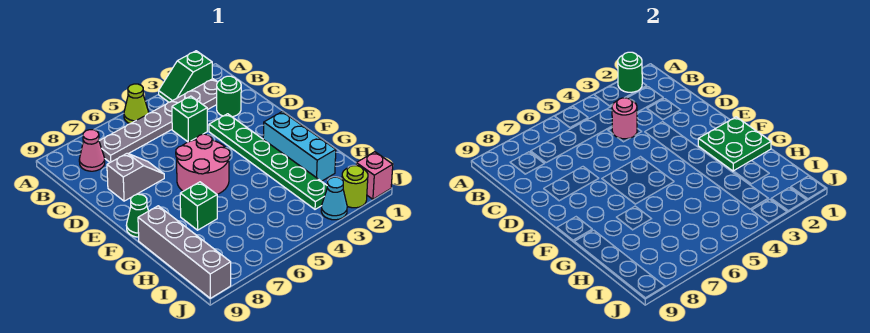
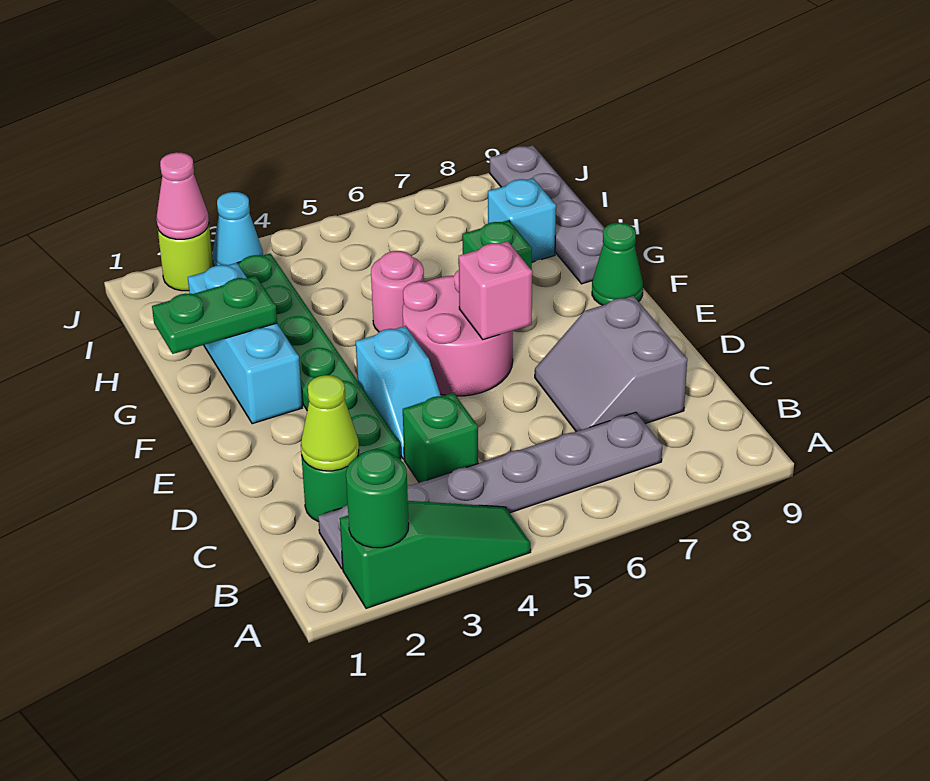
green slope A2:A3 level 1 top 2 -> green slope A2:A4 level 1 top 2
lime cone A5 level 1 -> lime cone C2 level 2
pink cone B8 level 1 -> pink cone J2 level 2
pink round brick C4 level 2 -> pink round brick G5 level 1
none -> cyan slope D4:E4 level 1 top E
grey slope D7:D8 level 1 top 8 -> grey slope C7:D8 level 1 top 8
green plate F1:G2 level 2 -> green plate G1:G2 level 2
grey brick G9:J9 level 1 -> grey plate G9:J9 level 1
none -> cyan brick H8 level 1
pink brick J1 level 1 -> pink brick E6 level 2

